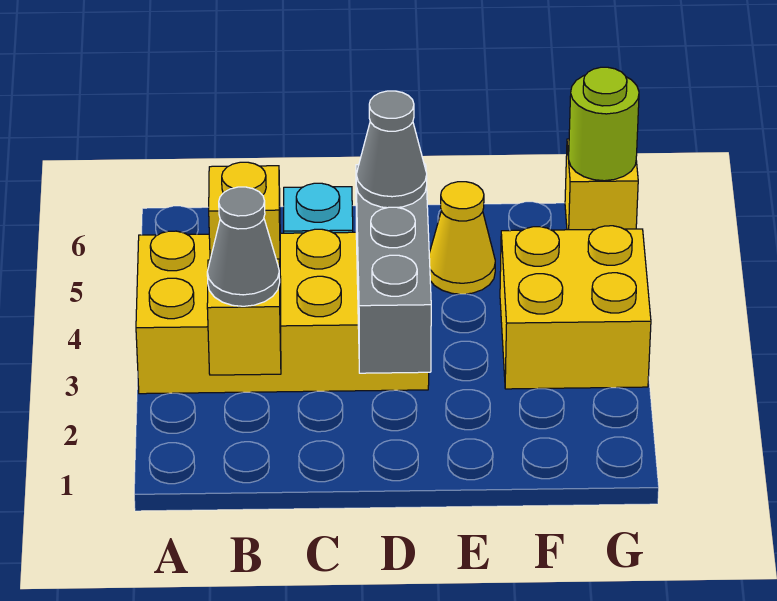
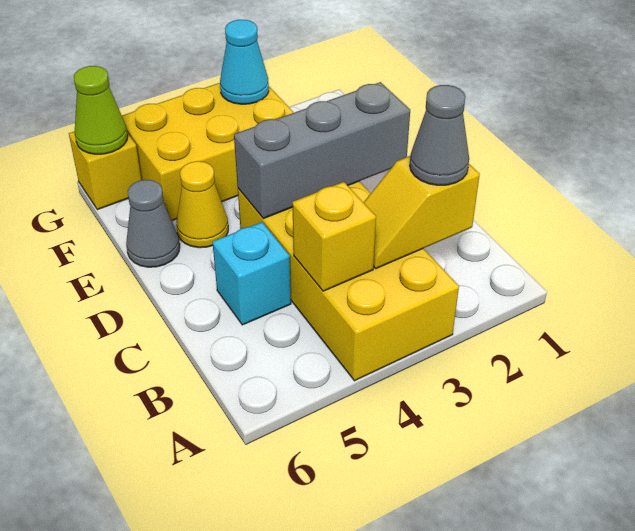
grey cone D4 level 3 -> grey cone E6 level 1
yellow brick F3:G4 level 1 -> yellow brick F3:G5 level 1
none -> cyan cone G3 level 2
lime round brick G6 level 2 -> lime cone G6 level 2

